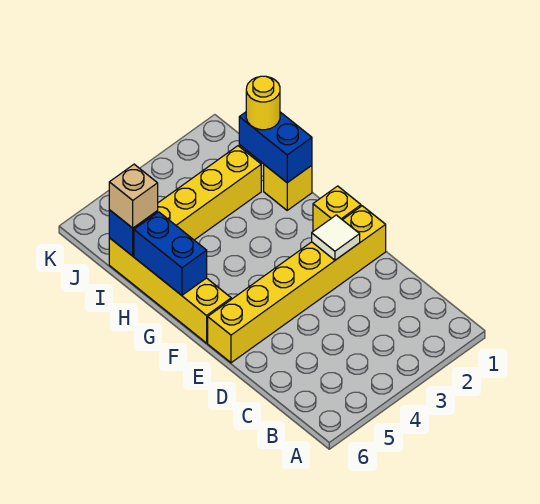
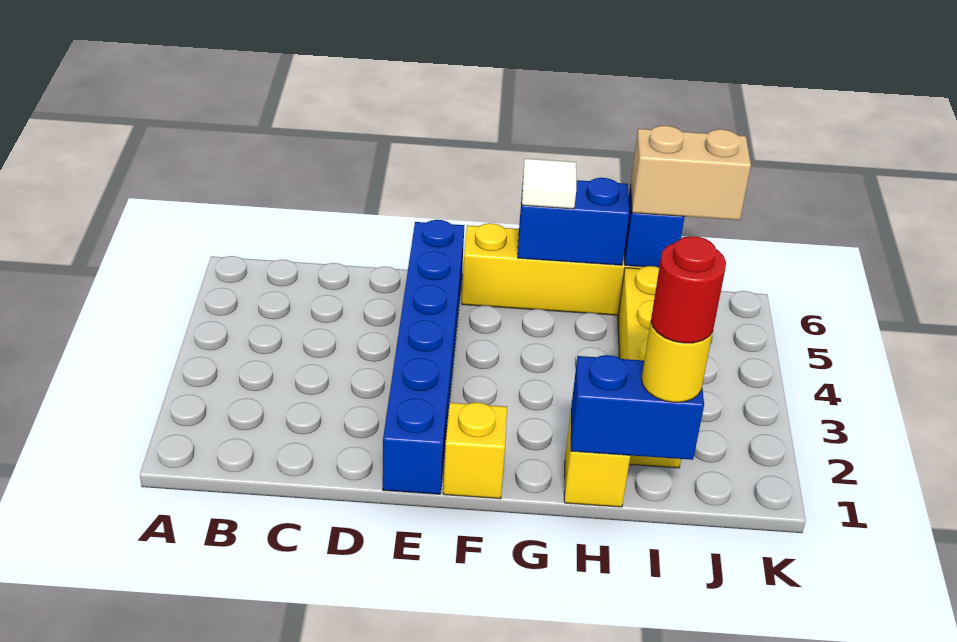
yellow brick E1:E6 level 1 -> blue brick E1:E6 level 1
white tile E2 level 2 -> white tile G6 level 3
none -> red round brick I1 level 4
tan brick I6 level 3 -> tan brick I6:J6 level 3

